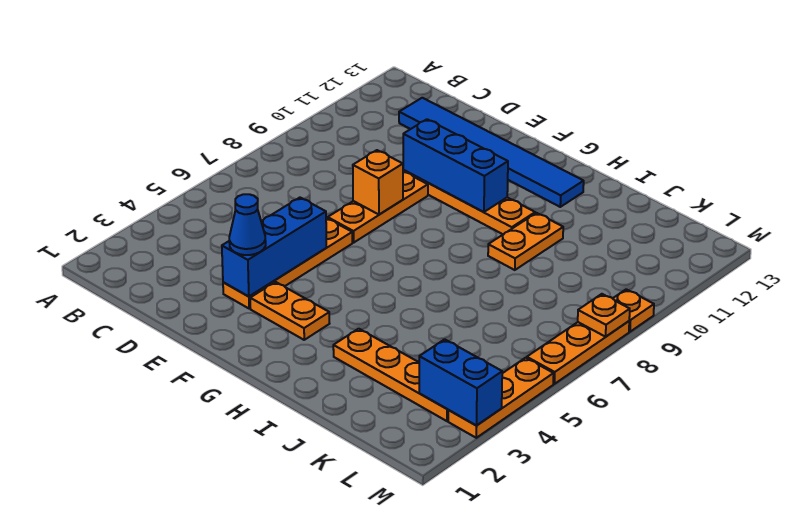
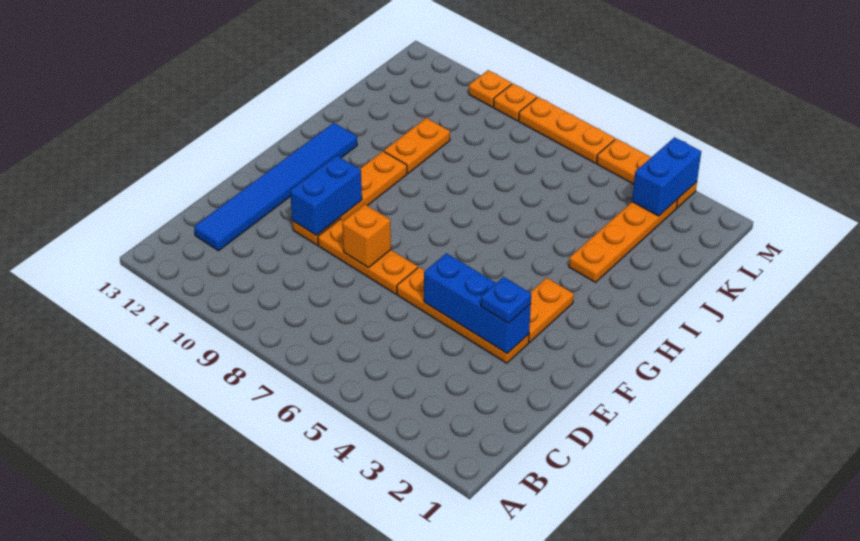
blue cone E3 level 3 -> blue plate E3 level 3
blue brick E10:G10 level 2 -> blue brick E10:F10 level 2
orange plate I9:I10 level 1 -> orange plate I10:J10 level 1
orange plate M8 level 2 -> orange plate M10 level 1

